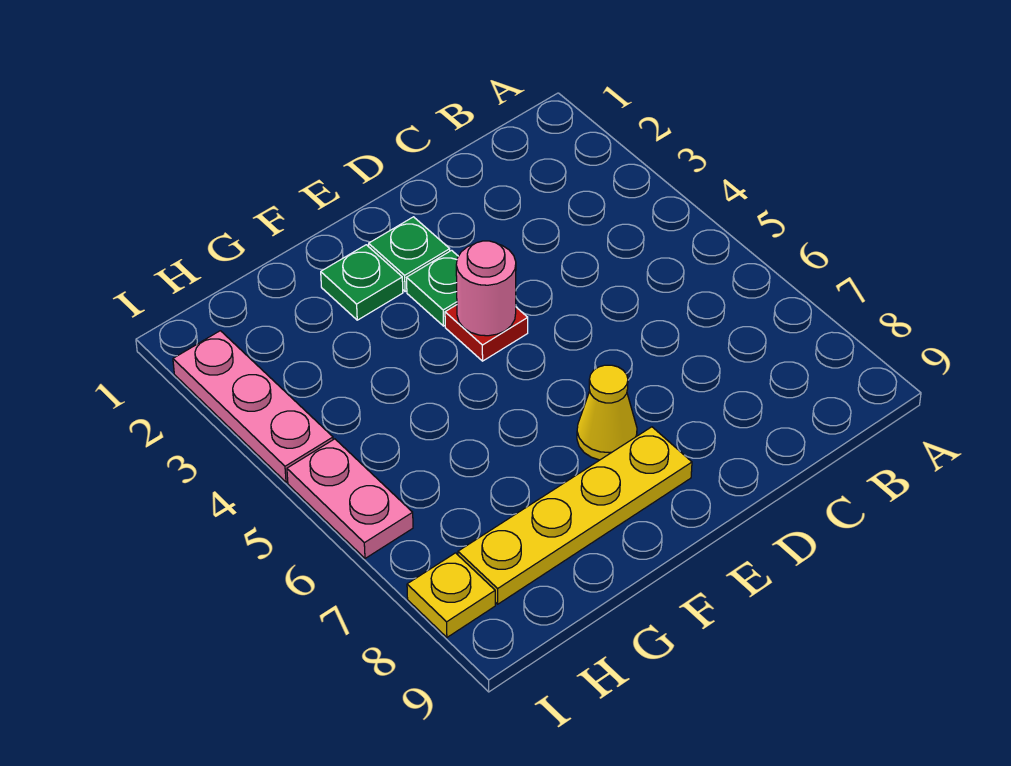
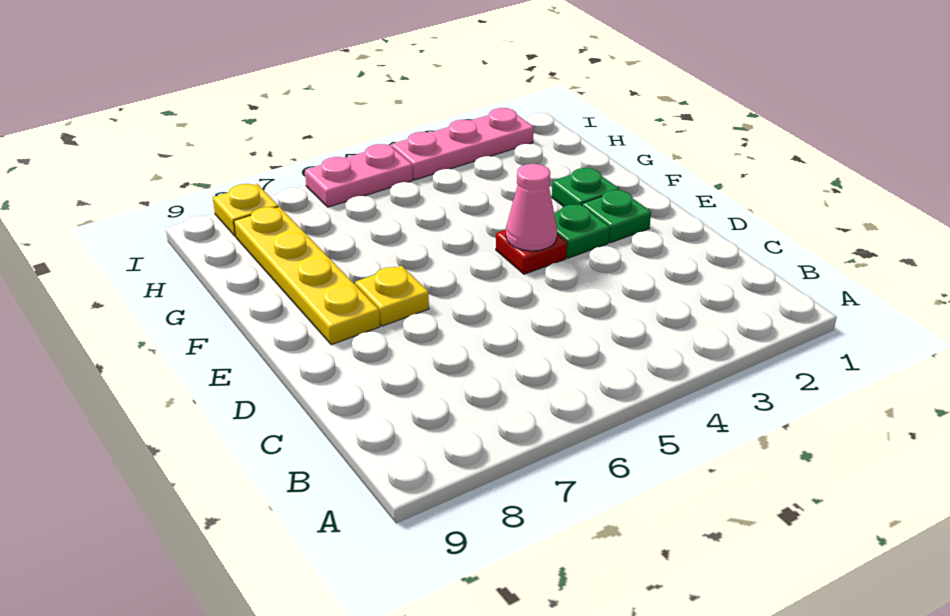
pink round brick E4 level 2 -> pink cone E4 level 2
yellow cone E7 level 1 -> yellow plate E7 level 1

